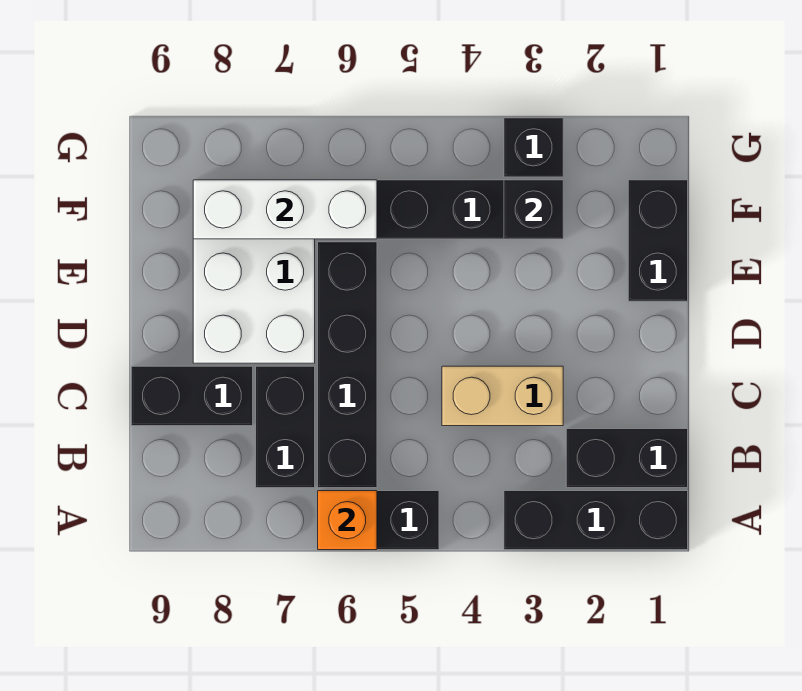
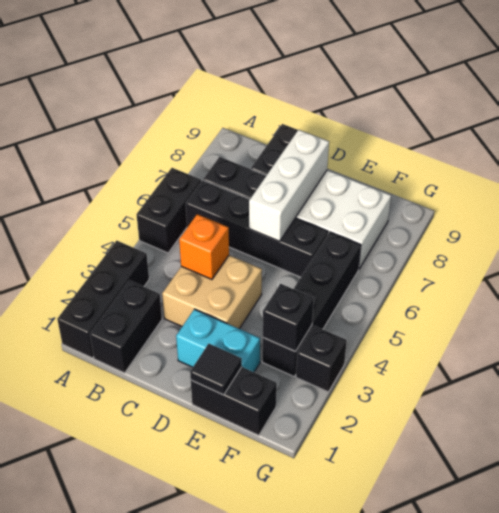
orange brick A6 level 2 -> orange brick C4 level 2
tan brick C3:C4 level 1 -> tan brick C3:D4 level 1
none -> cyan brick D2:E2 level 1
none -> black tile E1 level 2
white brick F6:F8 level 2 -> white brick D6:D8 level 2

